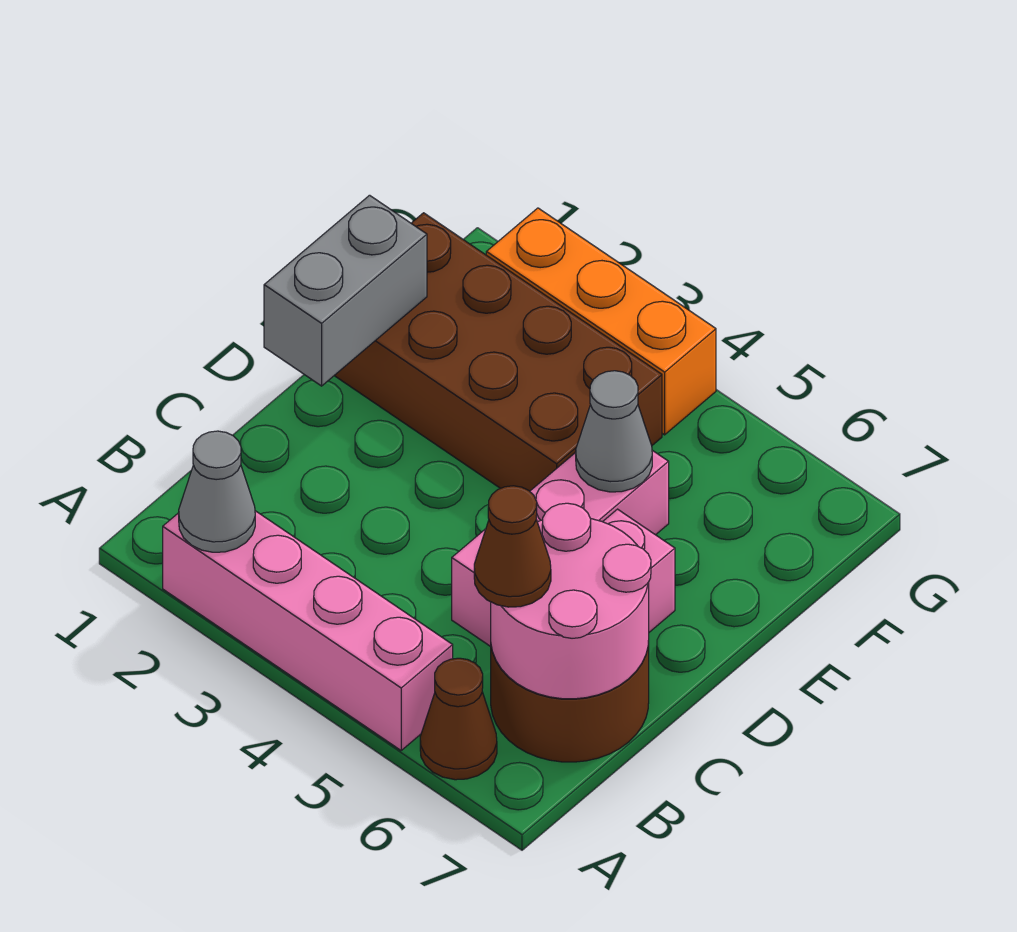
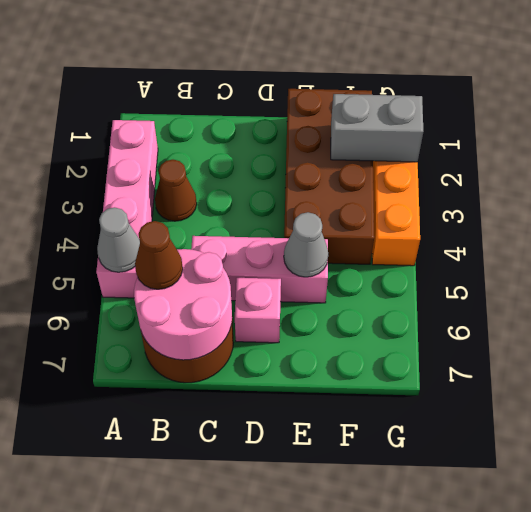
grey cone A2 level 2 -> grey cone A5 level 2
brown cone A6 level 1 -> brown cone B3 level 1
grey brick D1:E1 level 2 -> grey brick F2:G2 level 2

